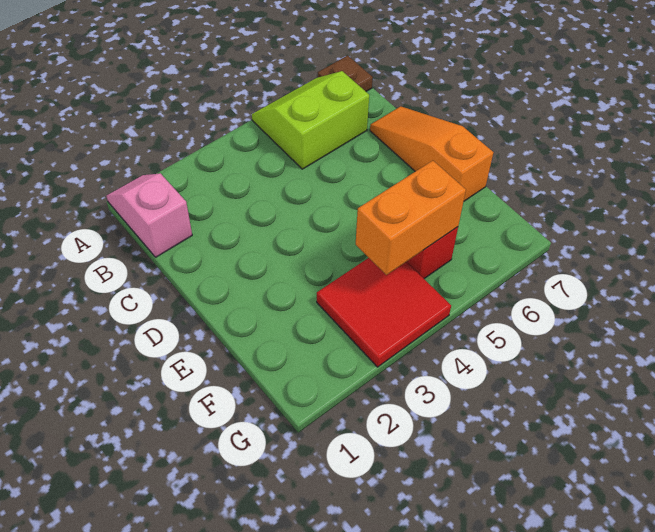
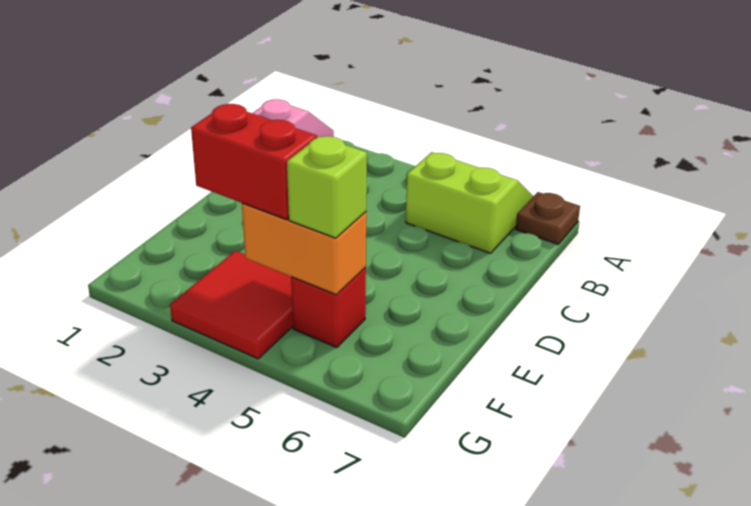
orange slope C7:E7 level 1 top E -> none
none -> red brick F3:F4 level 3
none -> lime brick F5 level 3

